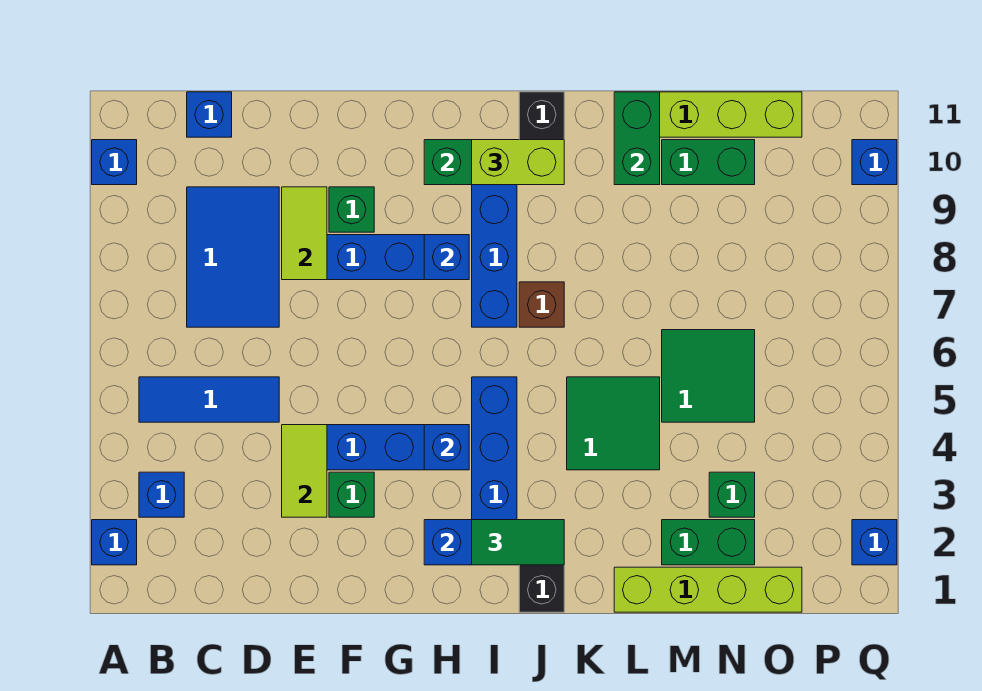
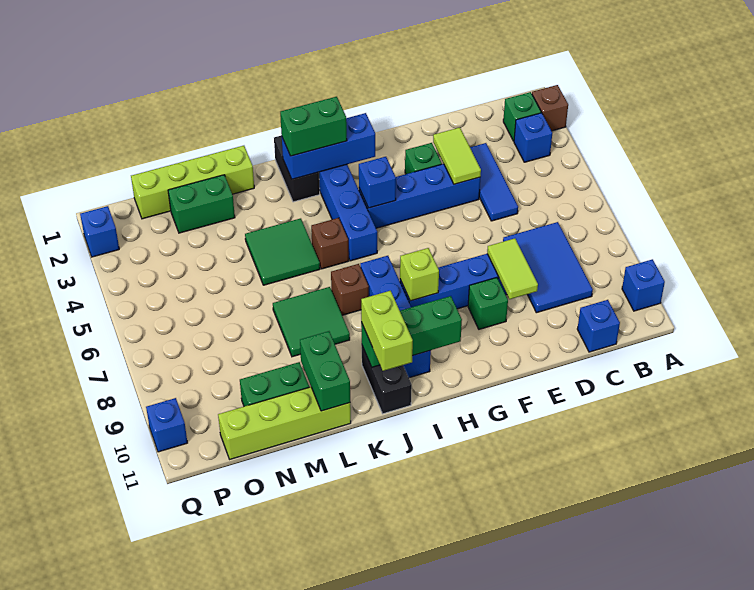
blue brick A2 level 1 -> brown brick A2 level 1
blue tile B5:D5 level 1 -> blue tile D3:D5 level 1
blue brick H8 level 2 -> lime brick H8 level 2
green tile I2:J2 level 3 -> green brick I2:J2 level 3
lime brick I10:J10 level 3 -> lime brick J10:J11 level 3
none -> brown brick J5 level 1
green tile M5:N6 level 1 -> green tile K7:L8 level 1
green brick N3 level 1 -> green brick B2 level 1

